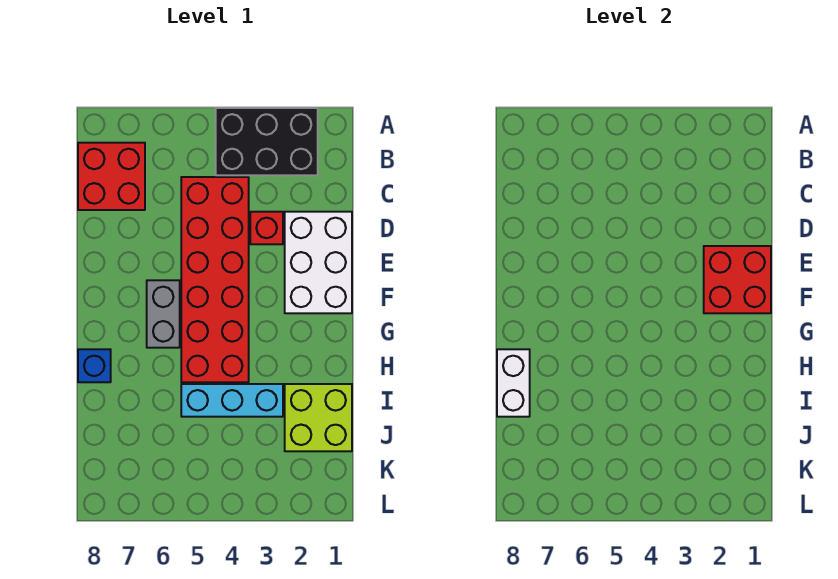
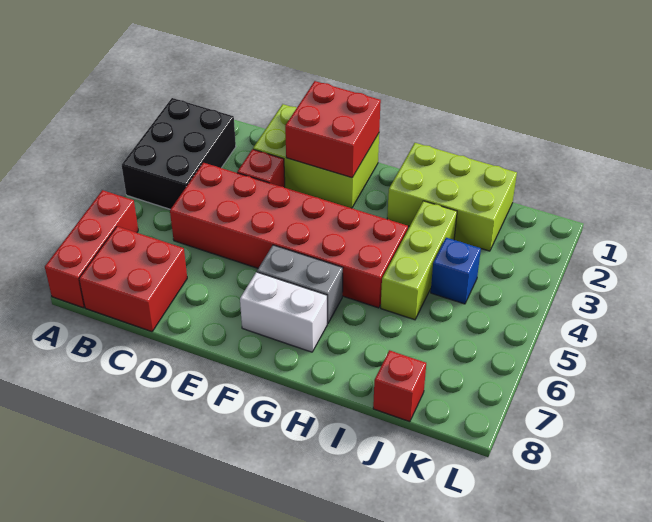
none -> red brick A6:A8 level 1
white brick D1:F2 level 1 -> lime brick D1:F2 level 1
blue brick H8 level 1 -> blue brick J4 level 1
white brick H8:I8 level 2 -> white brick F7:G7 level 1
lime brick I1:J2 level 1 -> lime brick H1:J2 level 1
cyan brick I3:I5 level 1 -> lime brick I3:I5 level 1
none -> red brick J8 level 1

